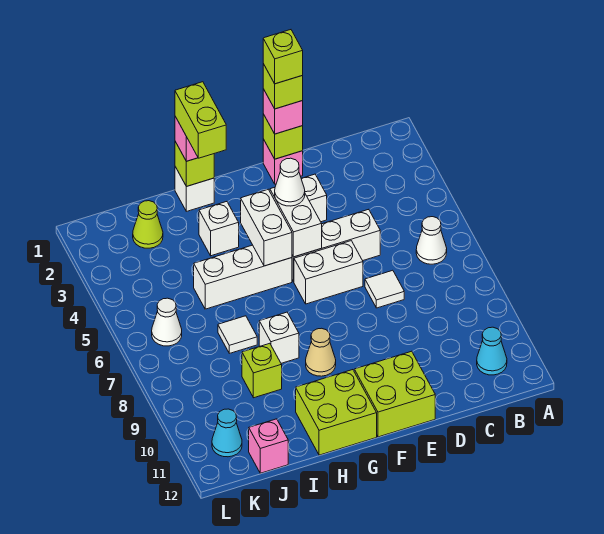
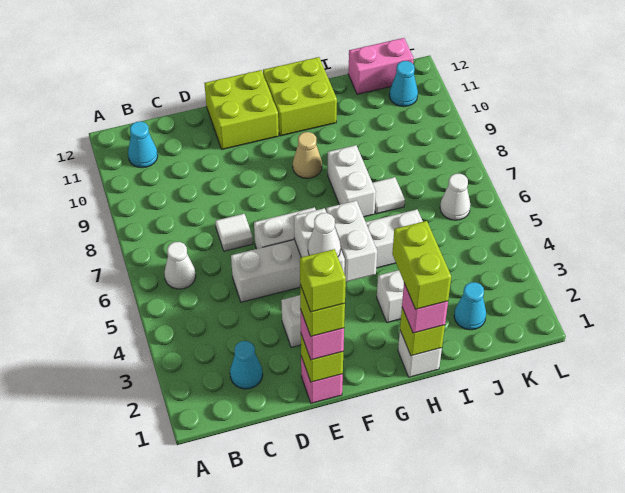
none -> cyan cone C2 level 1
white brick H8 level 1 -> white brick H7:H8 level 1
lime brick I9 level 1 -> none
lime cone J2 level 1 -> cyan cone J2 level 1
pink brick J12 level 1 -> pink brick J12:K12 level 1

